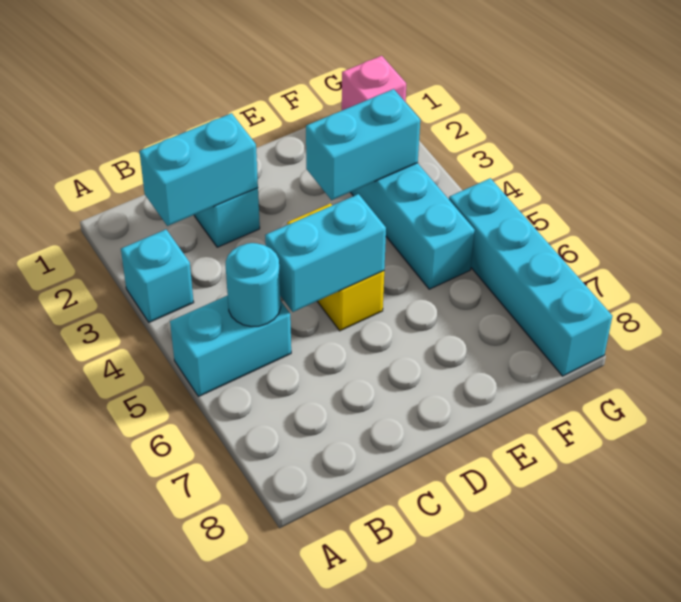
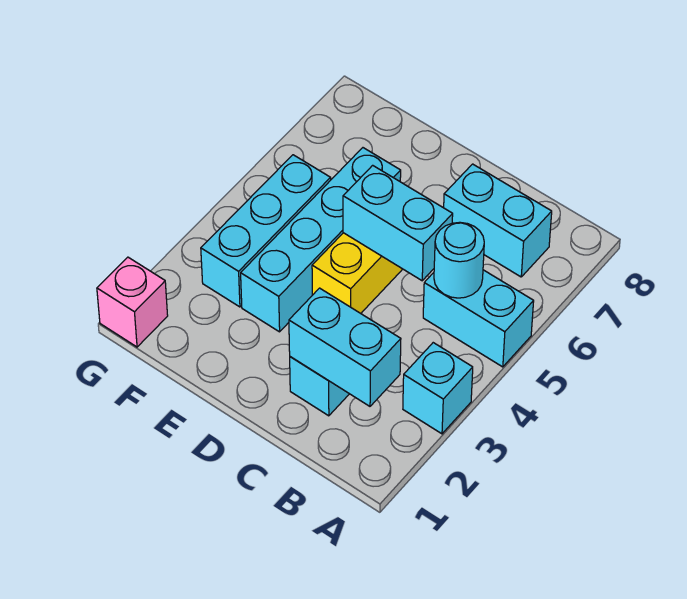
cyan brick E3:F3 level 2 -> cyan brick B7:C7 level 1
cyan brick G5:G8 level 1 -> cyan brick E3:E6 level 1

